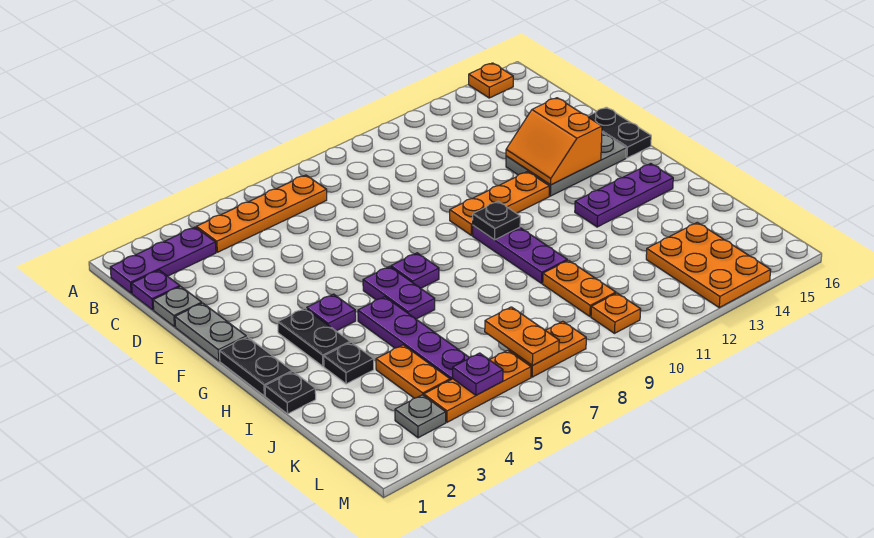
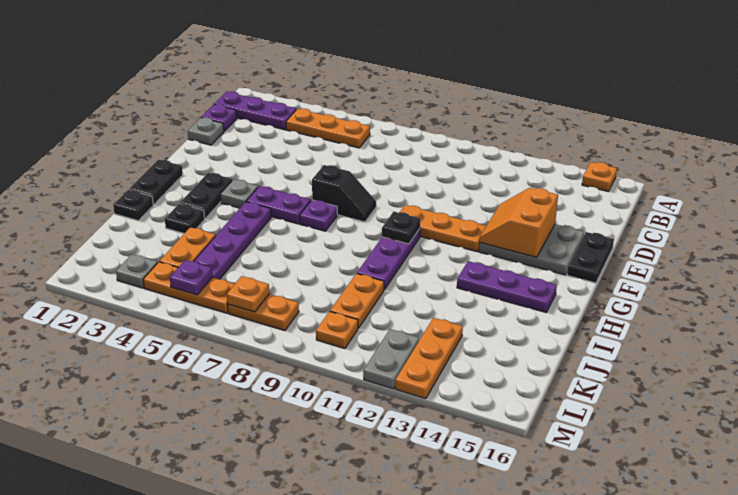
orange plate B4:B7 level 1 -> orange plate B4:B6 level 1
grey plate E1:F1 level 1 -> grey plate L12:M12 level 1
none -> black slope F7:F8 level 1 top 7
purple plate G4 level 1 -> grey plate G4 level 1
purple plate G6:H6 level 1 -> purple plate G5:G6 level 1
orange plate K7:L7 level 2 -> orange plate L7 level 2
orange plate K13:M14 level 1 -> orange plate K13:M13 level 1

